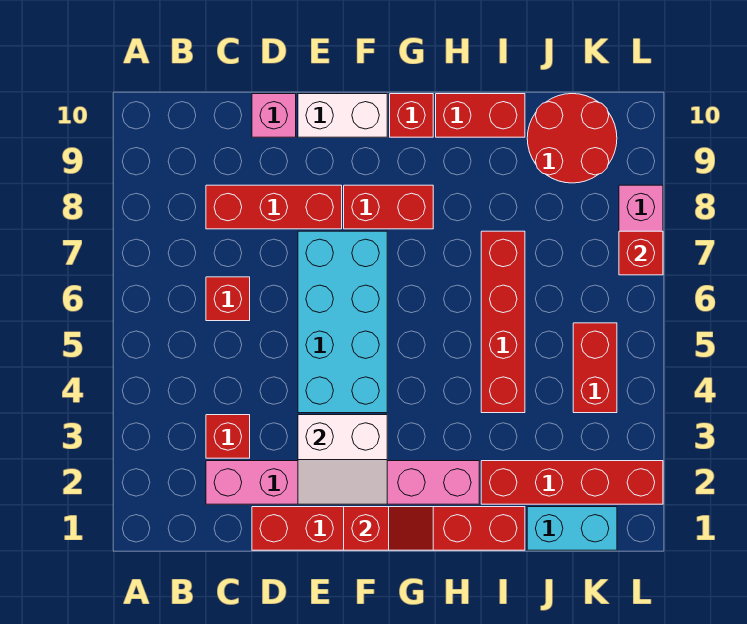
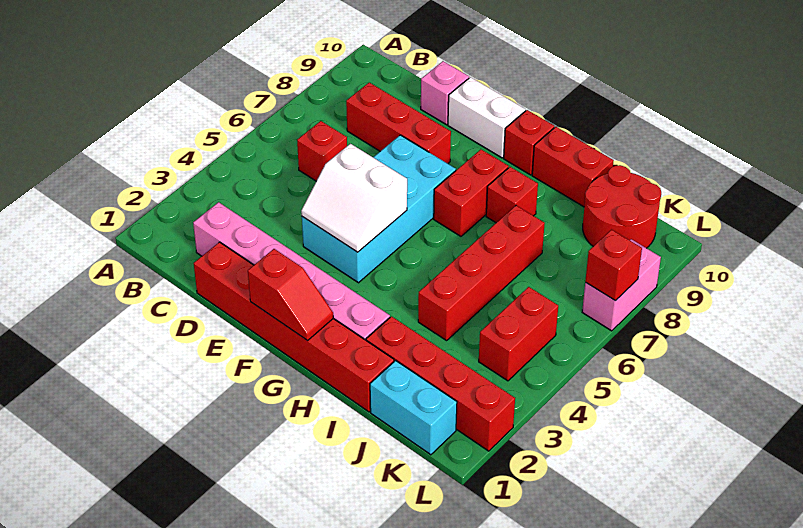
red brick C3 level 1 -> red brick H8 level 1
white slope E2:F3 level 2 top 3 -> white slope E4:F5 level 2 top 5
red brick F8:G8 level 1 -> red brick G7:G8 level 1

